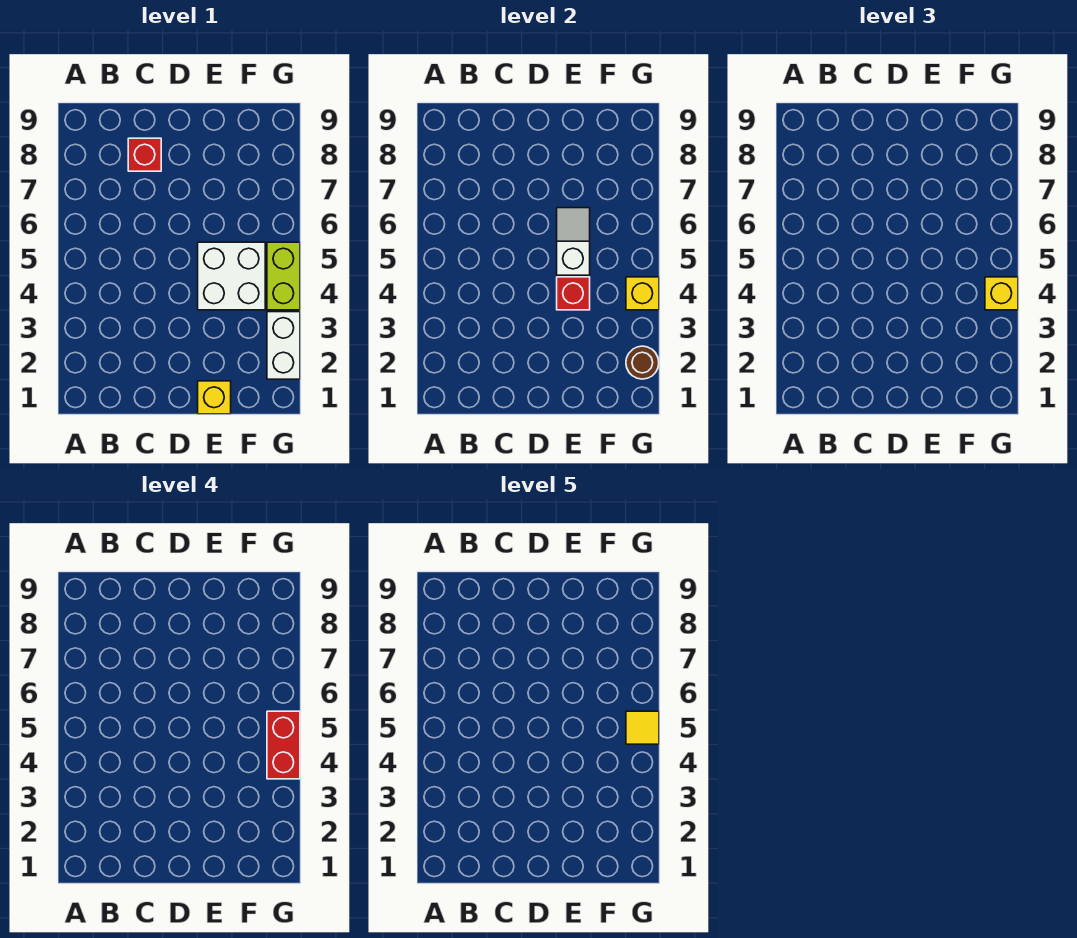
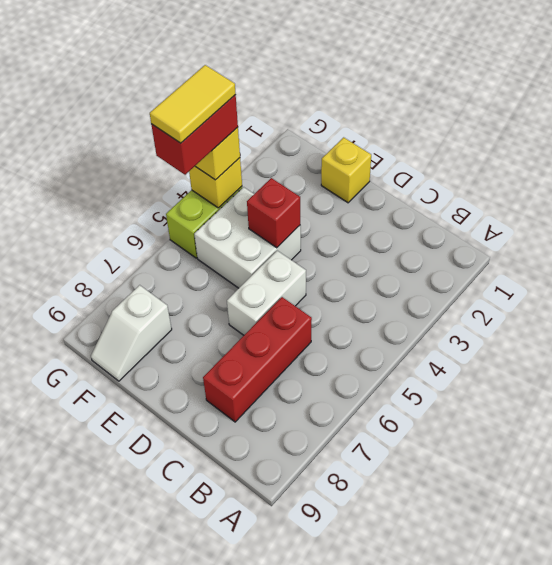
red brick C8 level 1 -> red brick C6:C8 level 1
white slope E5:E6 level 2 top 5 -> white slope F8:F9 level 1 top 8
white brick G2:G3 level 1 -> white brick D5:D6 level 1
brown round brick G2 level 2 -> none
yellow tile G5 level 5 -> yellow tile G4:G5 level 5

